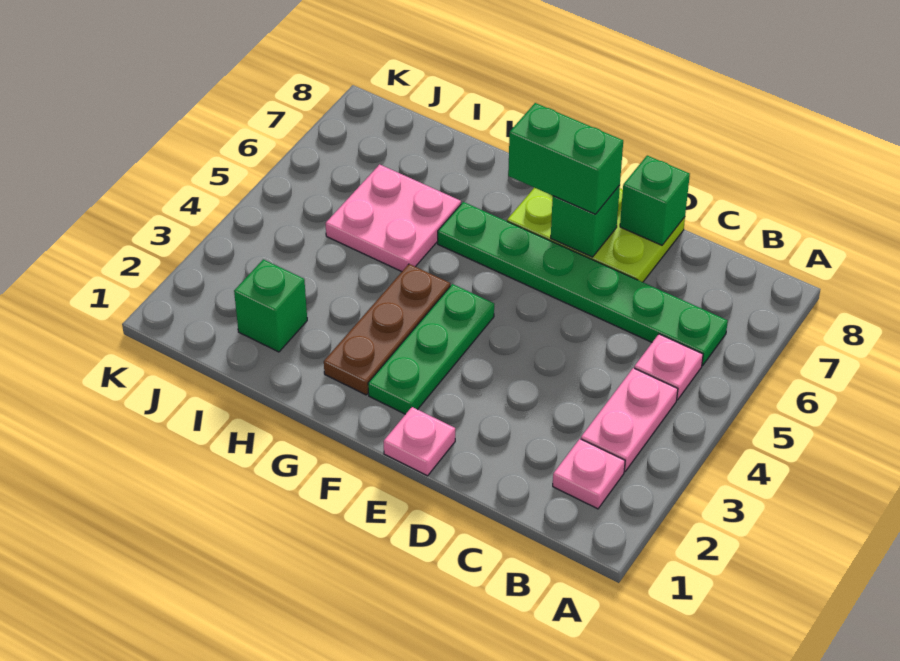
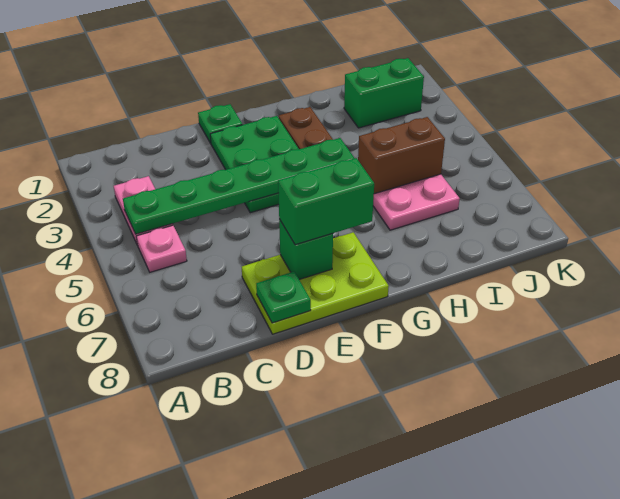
pink plate B2 level 1 -> none
green plate B6:G6 level 1 -> green plate B4:G4 level 2
green brick D8 level 2 -> green plate D8 level 2
pink plate E1 level 1 -> green plate E1 level 1
green plate F2:F4 level 1 -> green plate E2:F4 level 1
none -> brown brick H5:I5 level 2
green brick I2 level 1 -> green brick I2:J2 level 1

